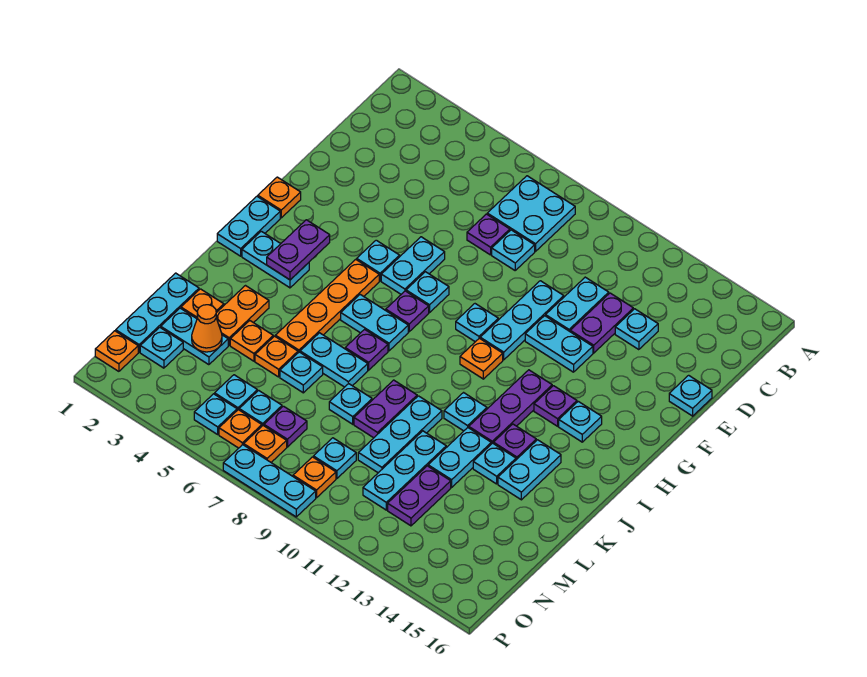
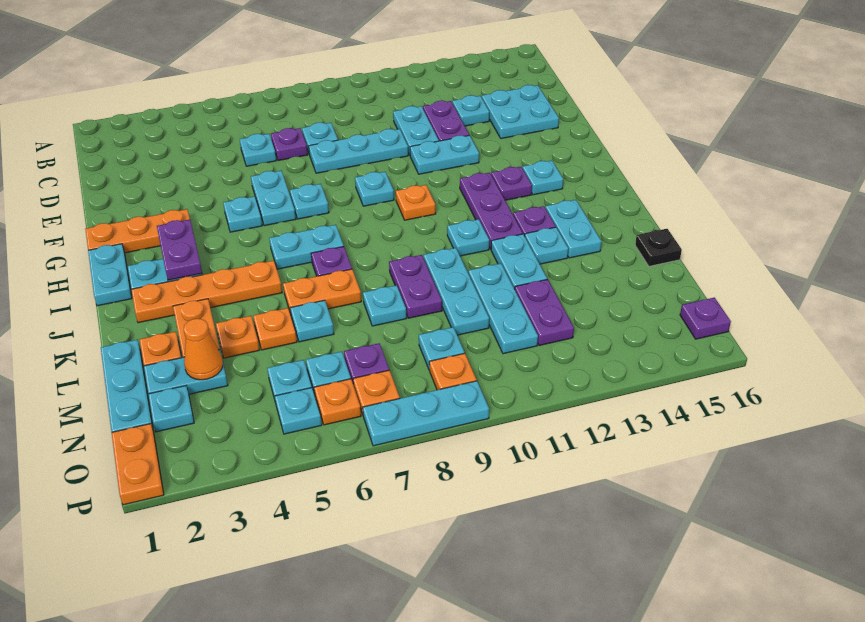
cyan plate B7:C8 level 1 -> cyan plate D14:E15 level 1
cyan plate E10:G10 level 1 -> cyan plate E8:E10 level 1
cyan plate E16 level 1 -> cyan plate D6 level 1
orange plate G1 level 1 -> orange plate G1:G3 level 1
orange plate H5:K5 level 1 -> orange plate J2:J5 level 1
purple plate H7 level 1 -> purple plate O16 level 1
cyan plate K6:K7 level 1 -> orange plate K6:K7 level 1
none -> black plate L16 level 1
orange plate O1 level 1 -> orange plate O1:P1 level 1

